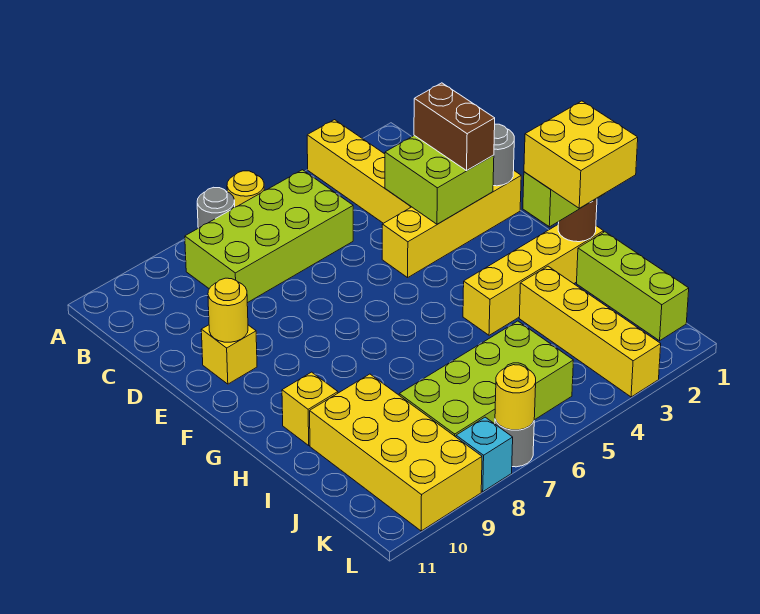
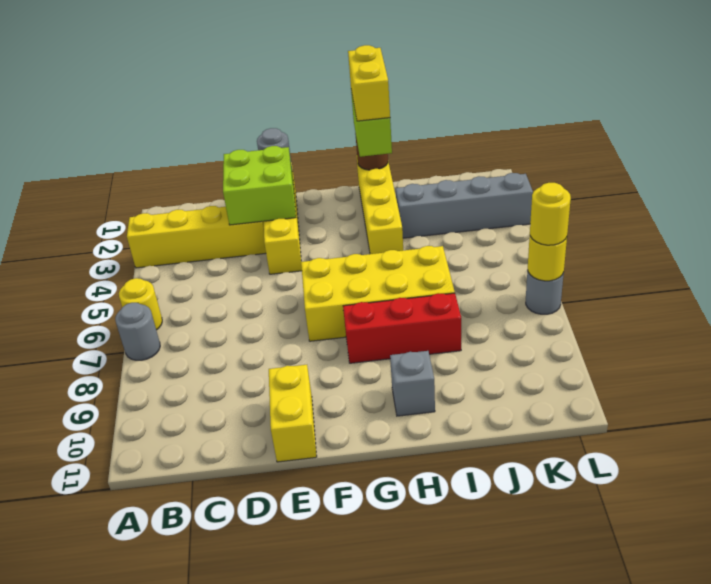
lime brick B5:C8 level 1 -> none
brown brick D2:E2 level 3 -> none
yellow brick E10 level 1 -> yellow brick E10:E11 level 1
yellow round brick E10 level 2 -> yellow round brick L7 level 3
none -> red brick G8:I8 level 1
yellow brick H1:I2 level 4 -> yellow brick H1:H2 level 4
yellow brick H10 level 1 -> grey brick H10 level 1
lime brick I1:K1 level 1 -> none
yellow brick I3:L3 level 1 -> grey brick I3:L3 level 1
yellow brick I9:L10 level 1 -> yellow brick F6:I7 level 1
lime brick J5:K8 level 1 -> none
cyan brick L8 level 1 -> none

